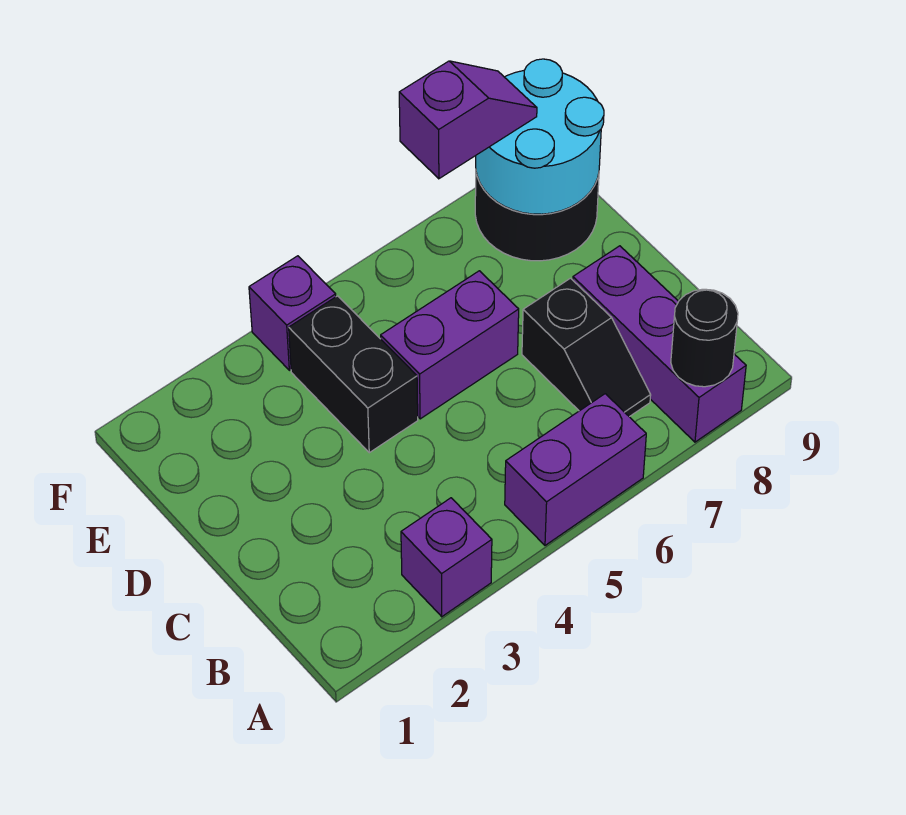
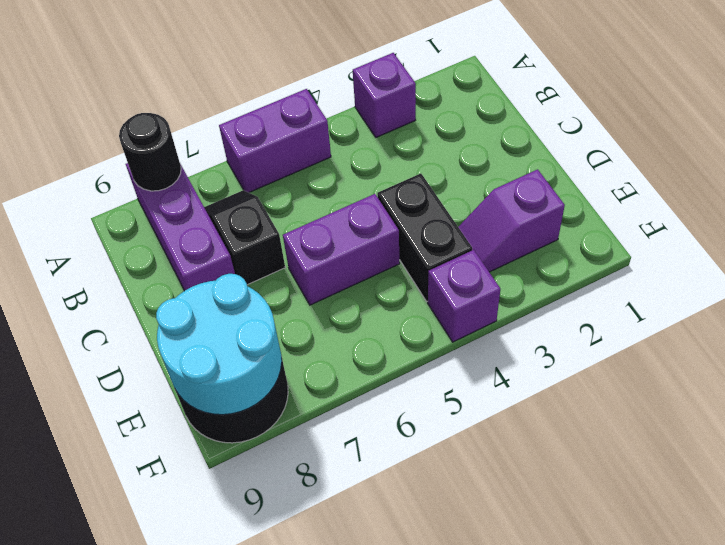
purple slope F7:F8 level 3 top 7 -> purple slope E2:E3 level 1 top 2

